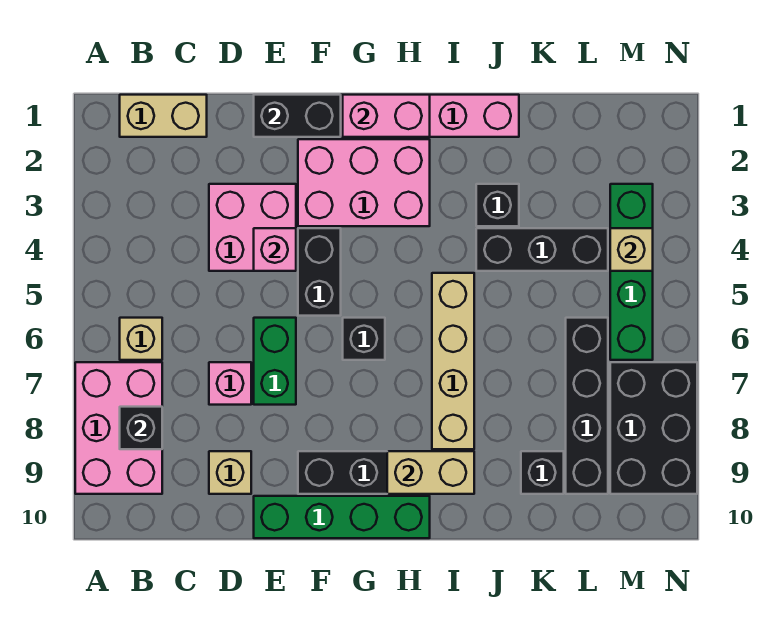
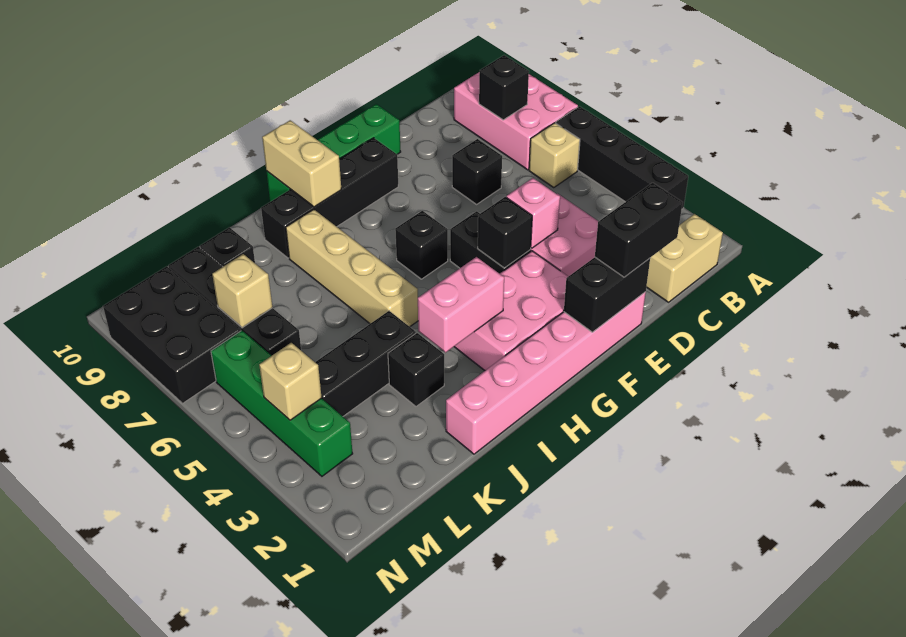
none -> black brick A3:A6 level 1
none -> black brick D1:E1 level 3
pink brick D7 level 1 -> black brick D7 level 1
tan brick D9 level 1 -> tan brick L7 level 2
green brick E6:E7 level 1 -> none
none -> black brick F4 level 2
pink brick G1:H1 level 2 -> pink brick H3:I3 level 2
tan brick H9:I9 level 2 -> tan brick H9:H10 level 2

